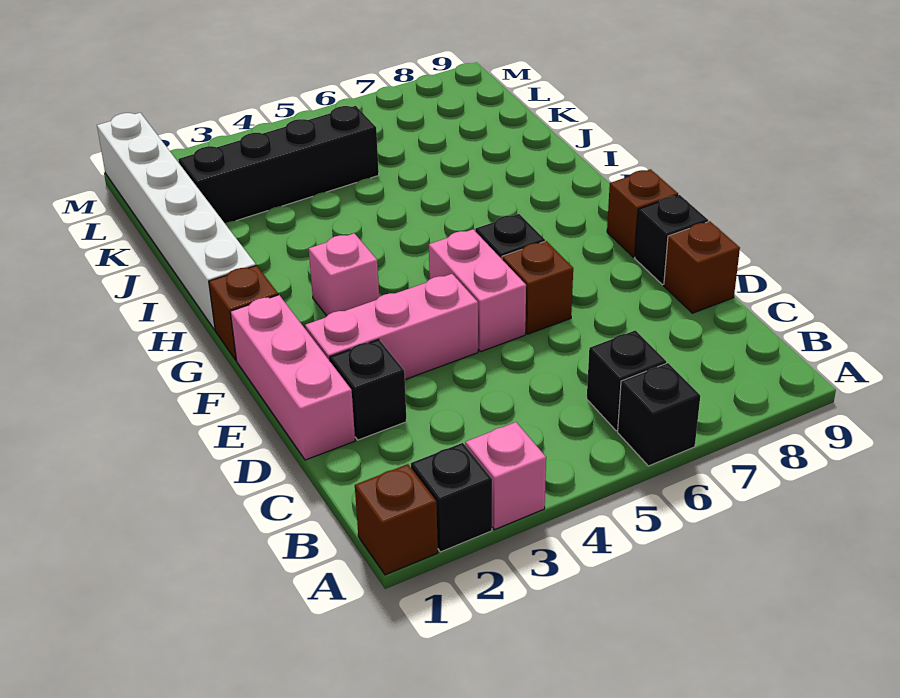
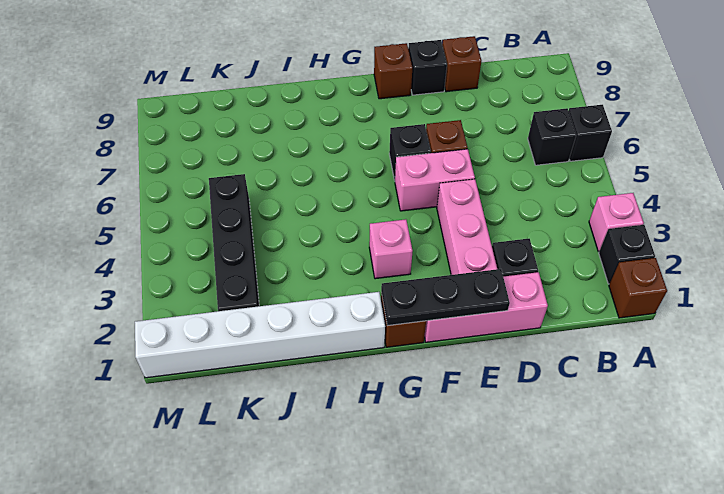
none -> black plate E1:G1 level 2

